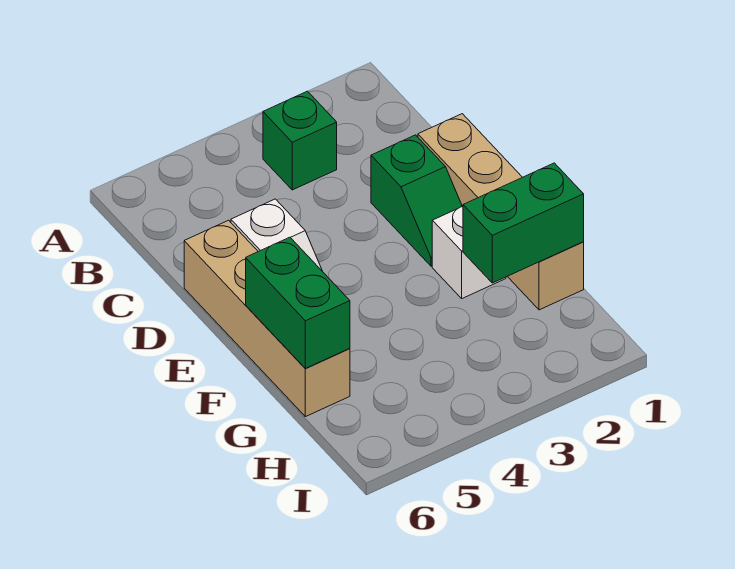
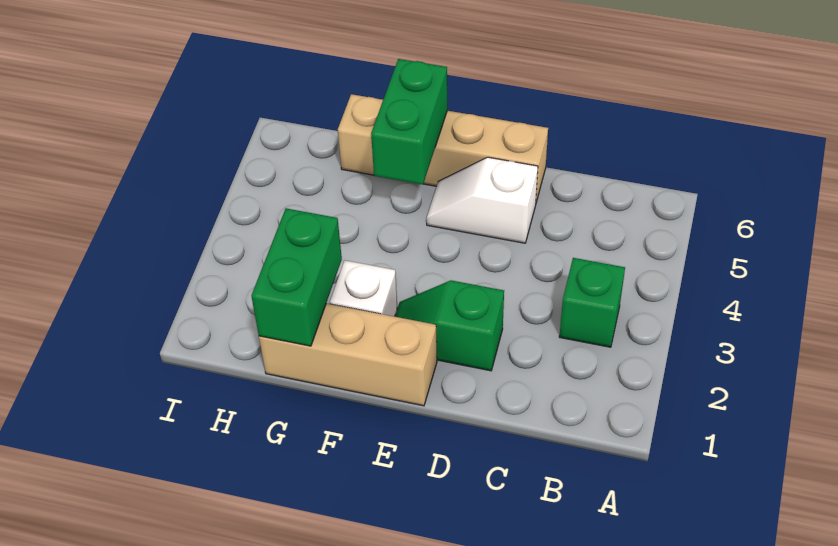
tan brick D1:G1 level 1 -> tan brick E1:G1 level 1
green brick F6:G6 level 2 -> green brick F5:F6 level 2

